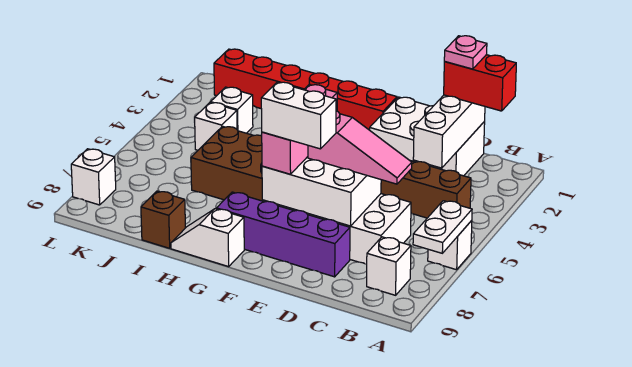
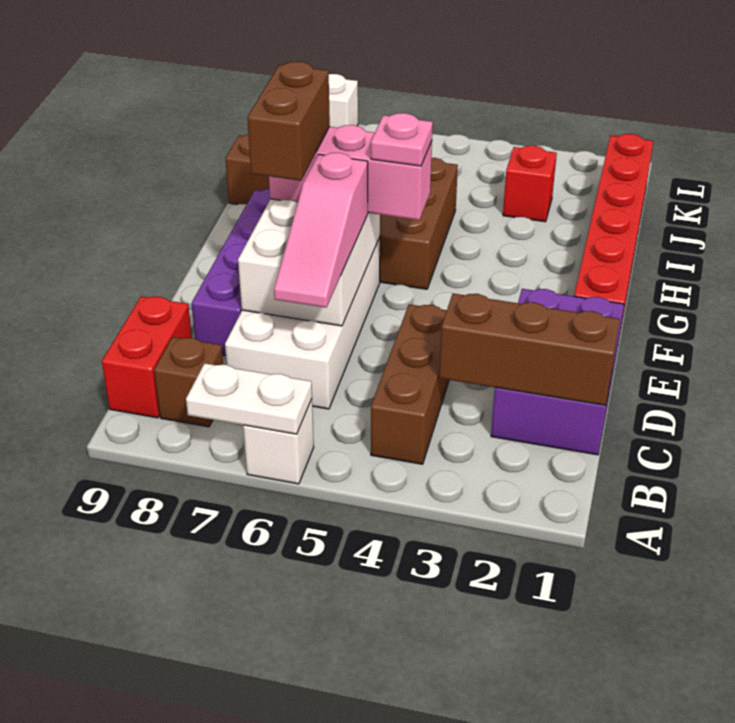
red brick B1:C1 level 3 -> red brick B9:C9 level 1
white brick B8 level 1 -> brown brick B8 level 1
white brick C1:E2 level 1 -> purple brick C1:E2 level 1
white brick C1:C3 level 2 -> brown brick C1:C3 level 2
pink plate C1 level 4 -> pink plate F5 level 4
white brick E7:F7 level 4 -> brown brick E7:F7 level 4
white slope G9:H9 level 1 top G -> none
white brick J3 level 1 -> red brick J3 level 1
white brick J4 level 1 -> none

